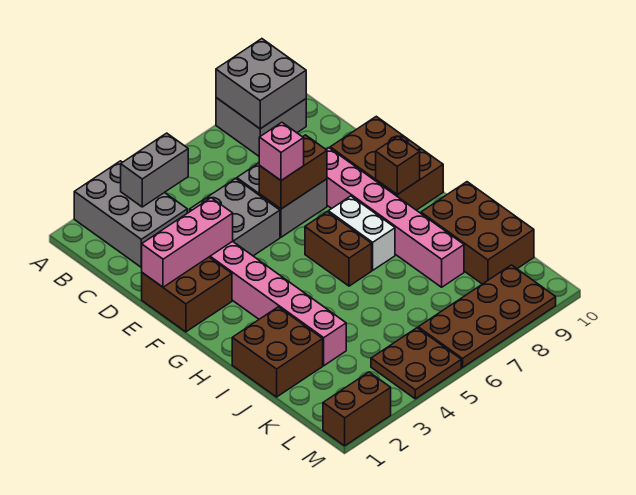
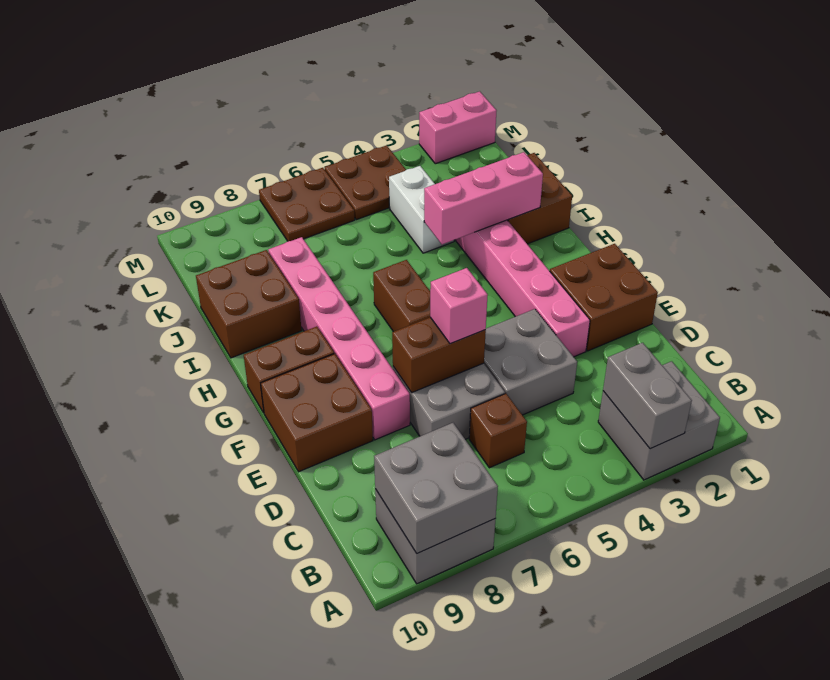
grey brick A2:C3 level 1 -> grey brick A2:B3 level 1
grey brick B3:B4 level 2 -> grey brick A3:B3 level 2
pink brick E1:E3 level 2 -> pink brick I2:I4 level 2
white brick G7:H7 level 1 -> white brick J4:K4 level 1
brown brick G9 level 2 -> brown brick C6 level 1
brown brick I9:K10 level 1 -> brown brick I9:J10 level 1
brown plate L6:M9 level 1 -> brown plate L6:M7 level 1
brown brick M1:M2 level 1 -> pink brick M1:M2 level 1

